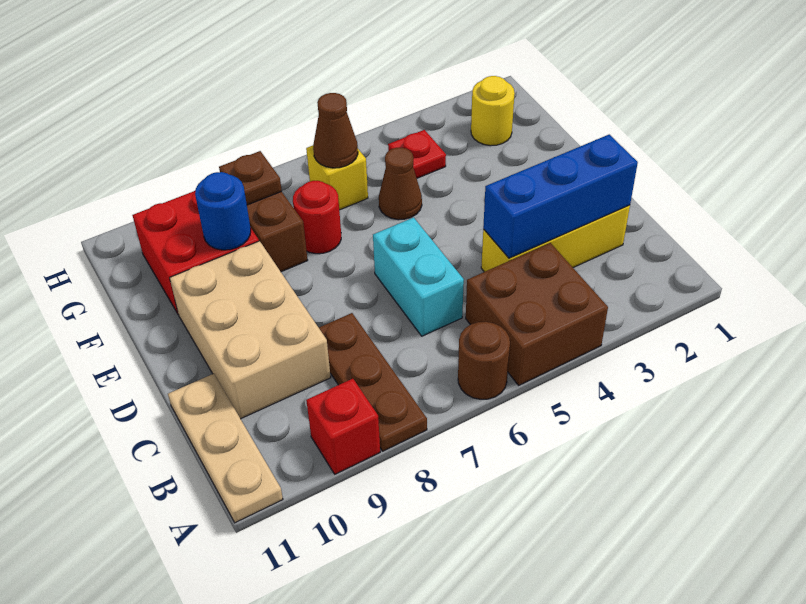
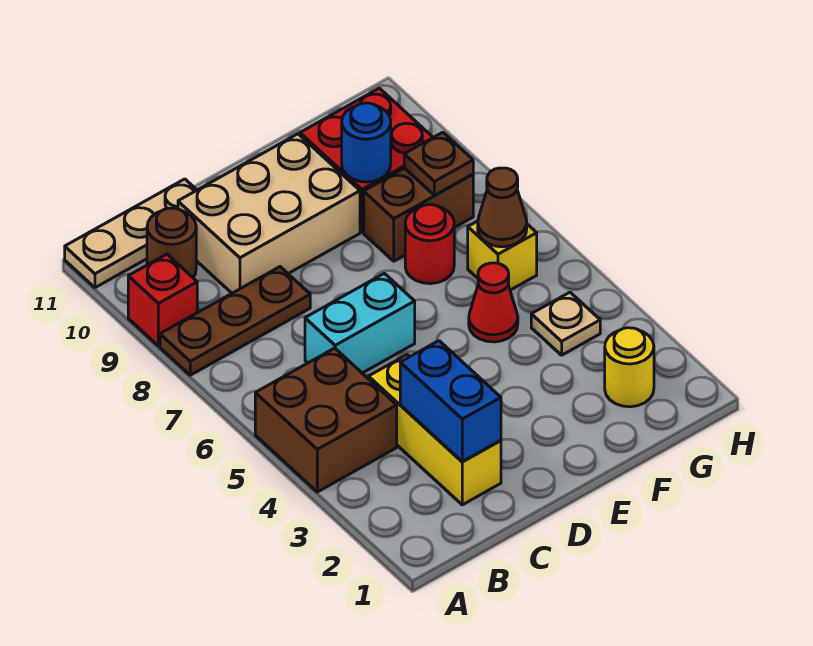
brown round brick A6 level 1 -> brown round brick B10 level 1
blue brick C2:C4 level 2 -> blue brick C2:C3 level 2
brown cone F5 level 1 -> red cone F5 level 1
red plate G4 level 1 -> tan plate G4 level 1

